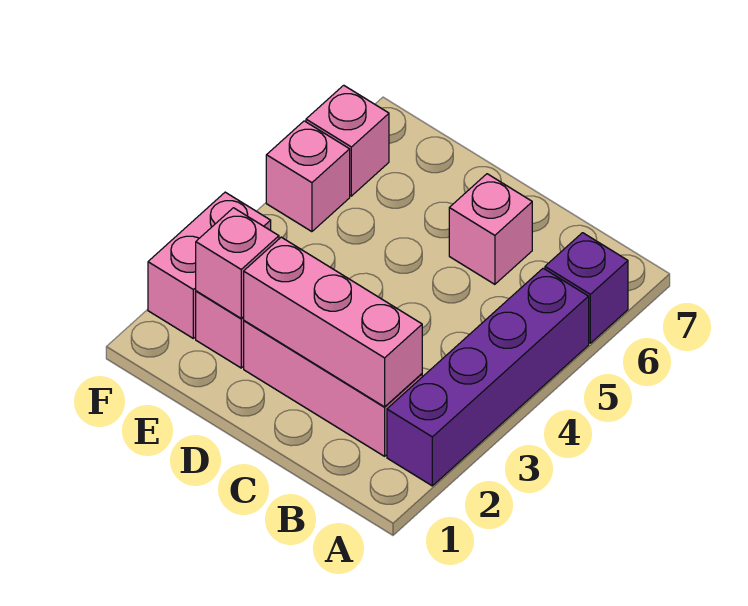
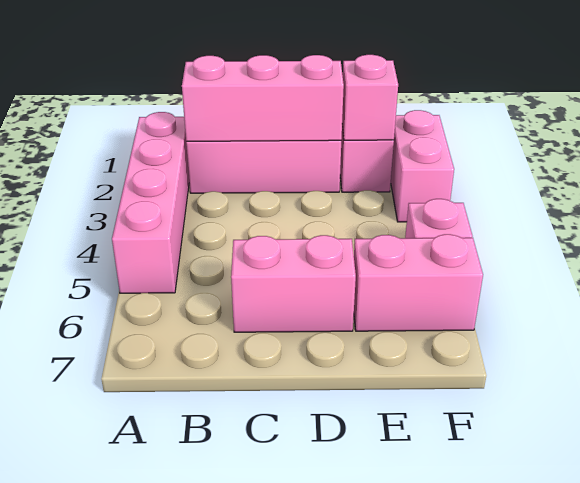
purple brick A2:A5 level 1 -> pink brick A2:A5 level 1
purple brick A6 level 1 -> none
pink brick C6 level 1 -> pink brick C6:D6 level 1
pink brick F6 level 1 -> pink brick E6:F6 level 1

